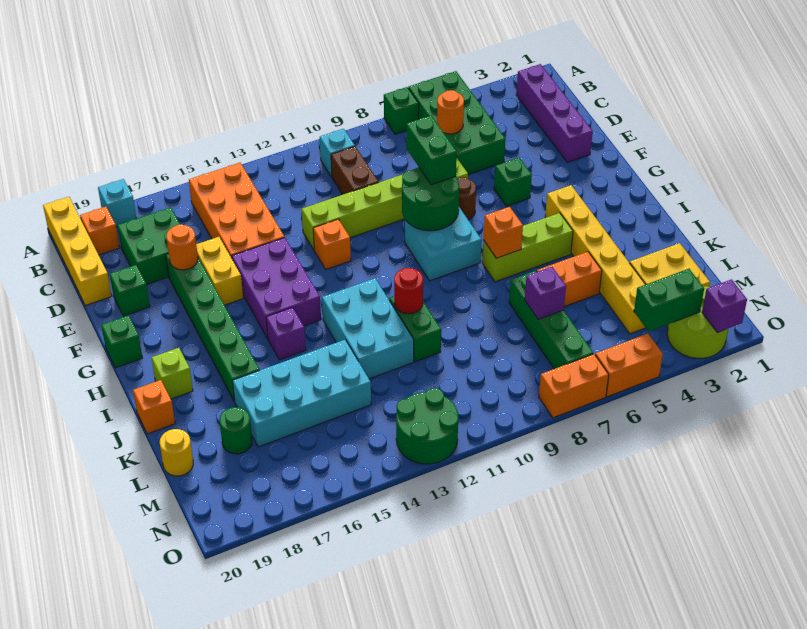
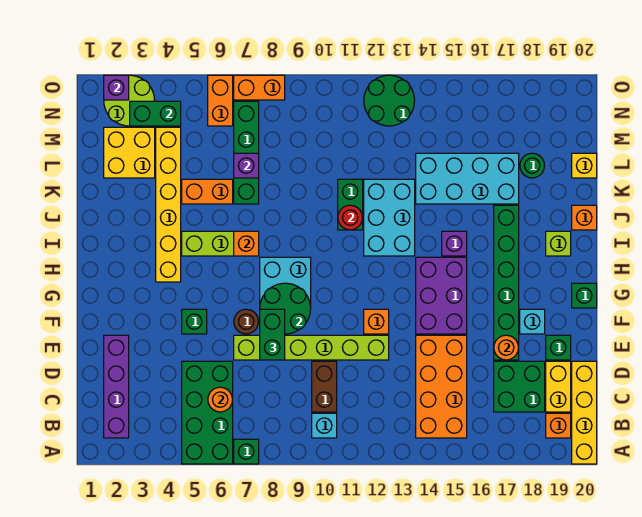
cyan brick A18 level 1 -> cyan brick F18 level 1
yellow brick E16:F16 level 1 -> yellow brick C19:D19 level 1
yellow round brick L20 level 1 -> yellow brick L20 level 1
orange brick O5:O6 level 1 -> orange brick N6:O6 level 1

